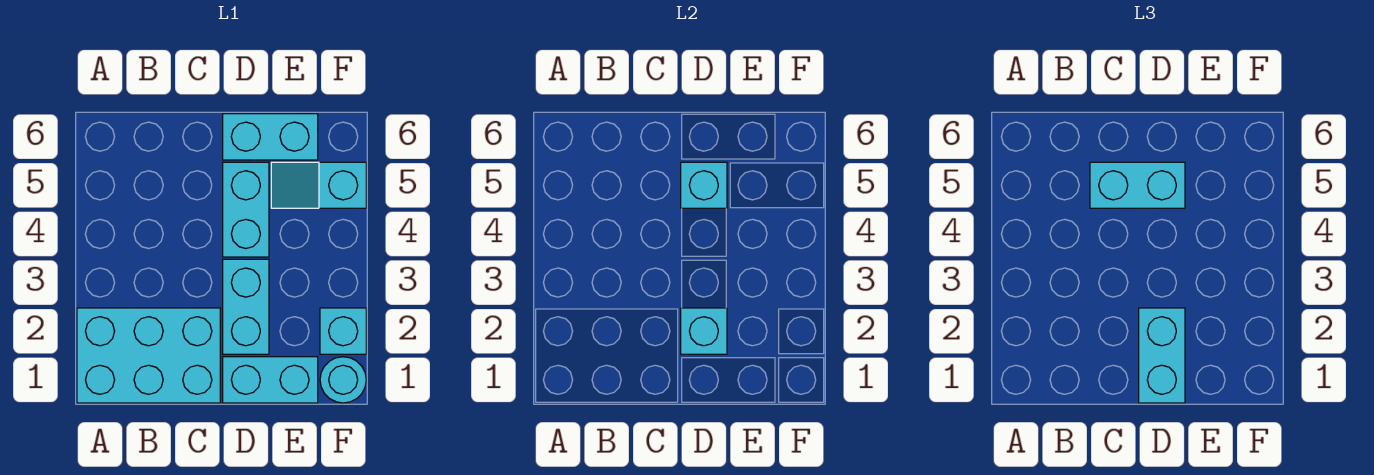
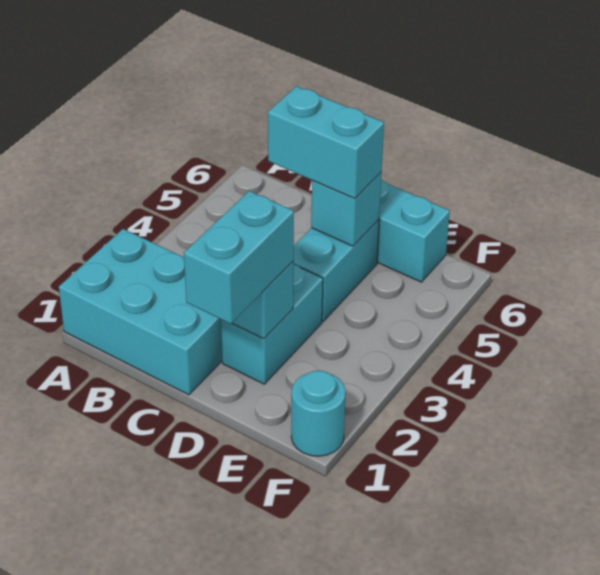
cyan brick D1:E1 level 1 -> none
cyan slope E5:F5 level 1 top F -> none
cyan brick F2 level 1 -> none

